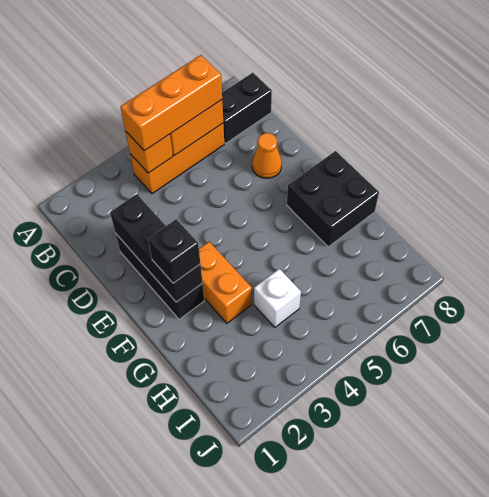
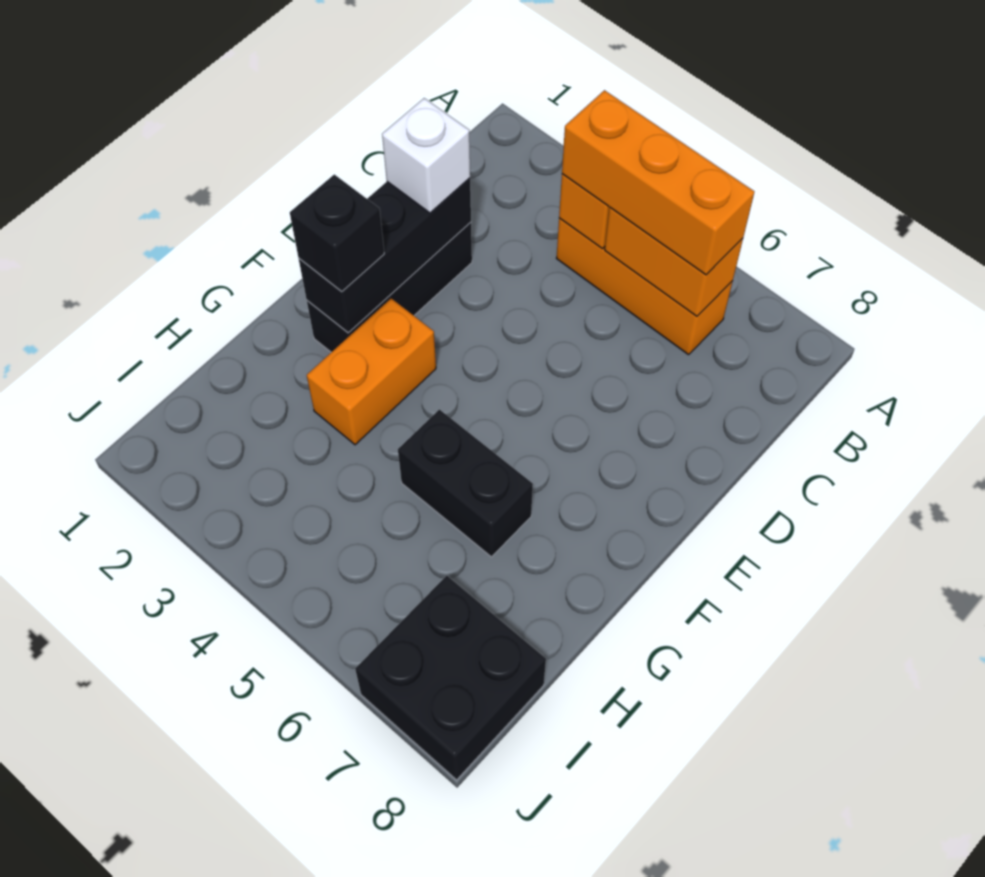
black brick B7:B8 level 1 -> black brick G5:G6 level 1
orange cone D7 level 1 -> none
black brick F7:G8 level 1 -> black brick I7:J8 level 1
white brick H4 level 1 -> white brick D2 level 3

